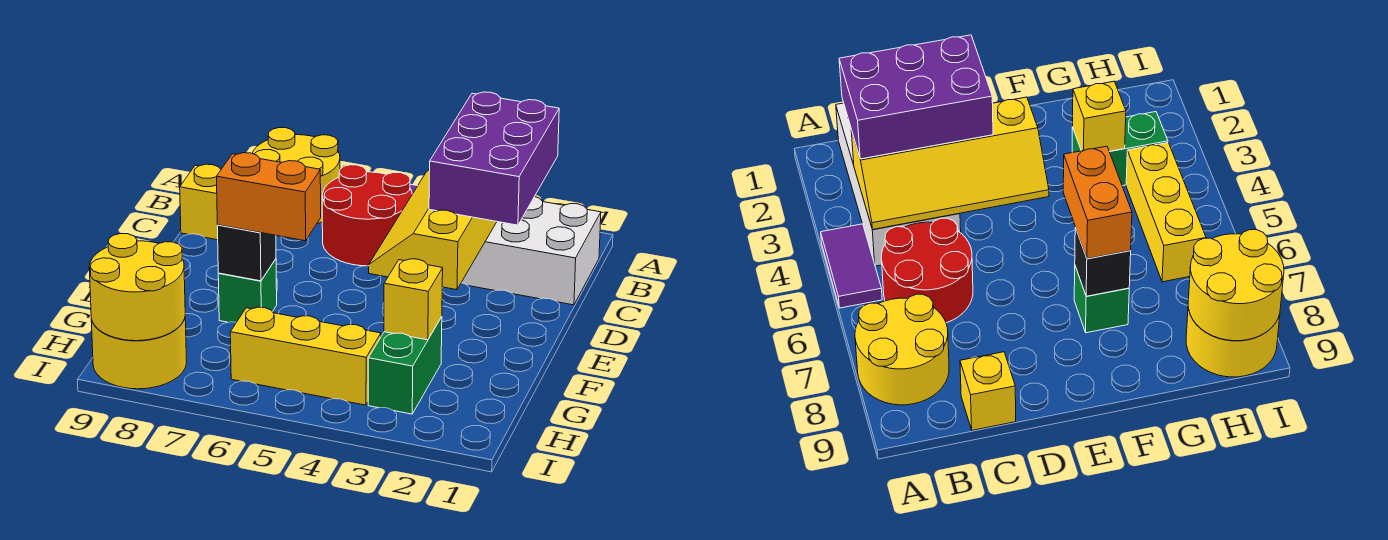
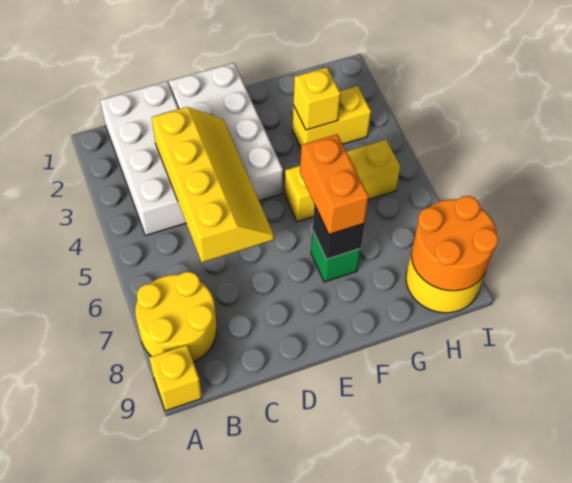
purple tile A4:A5 level 1 -> none
purple brick B2:D3 level 3 -> none
yellow slope B3:E4 level 2 top 3 -> yellow slope C3:D6 level 2 top C
red round brick B5:C6 level 1 -> none
yellow brick C9 level 1 -> yellow brick A9 level 1
none -> white brick D1:E4 level 1
green brick G3:H3 level 1 -> yellow brick G3:H3 level 1
yellow brick H4:H6 level 1 -> yellow brick F5:H5 level 1
yellow round brick H8:I9 level 2 -> orange round brick H8:I9 level 2

